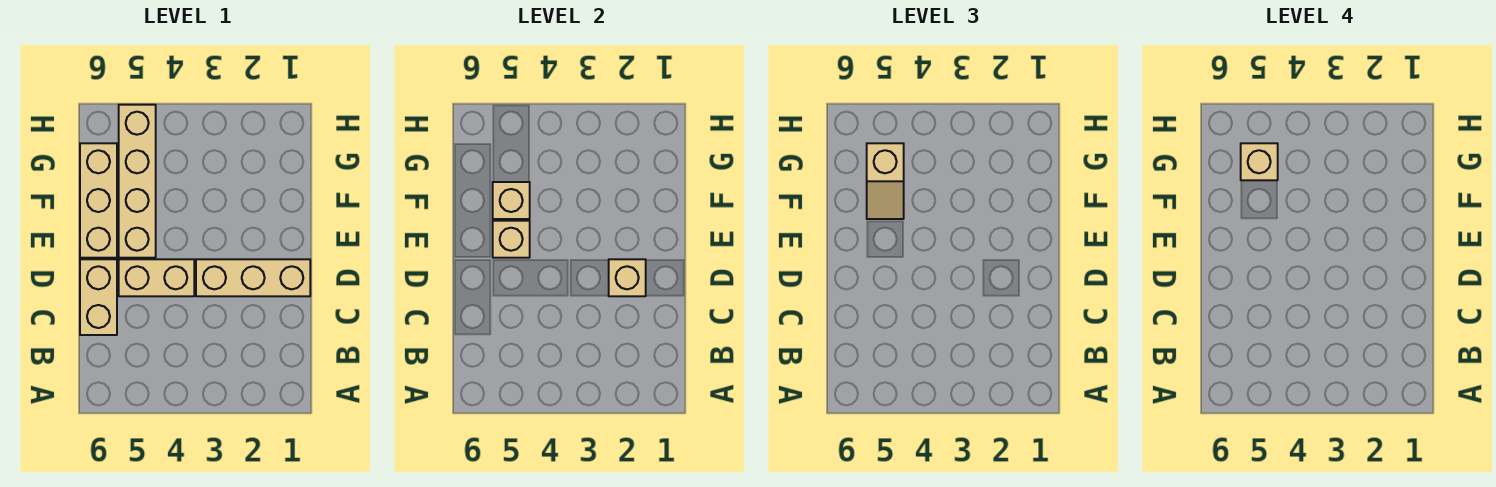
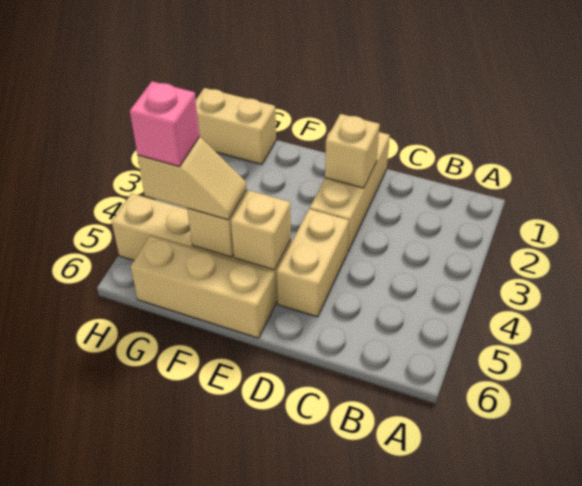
tan brick C6:D6 level 1 -> tan brick G1:H1 level 1
tan brick G5 level 4 -> pink brick G5 level 4

